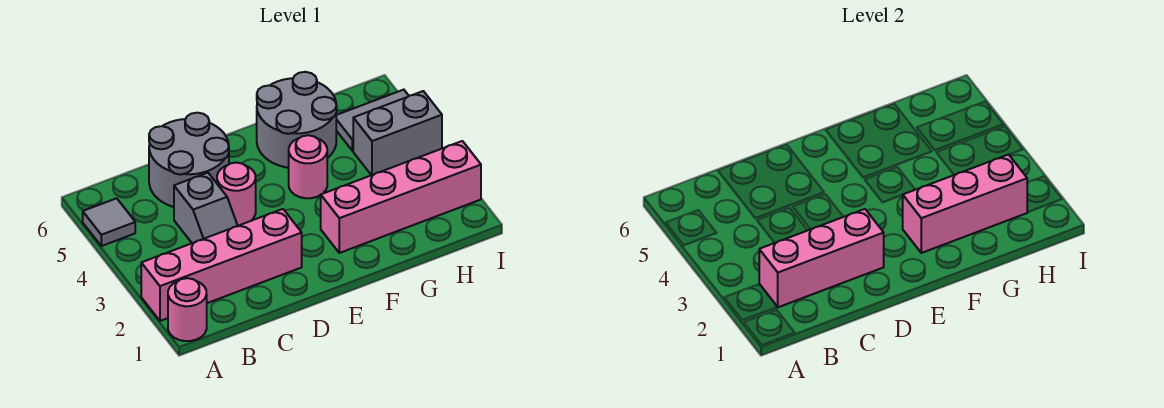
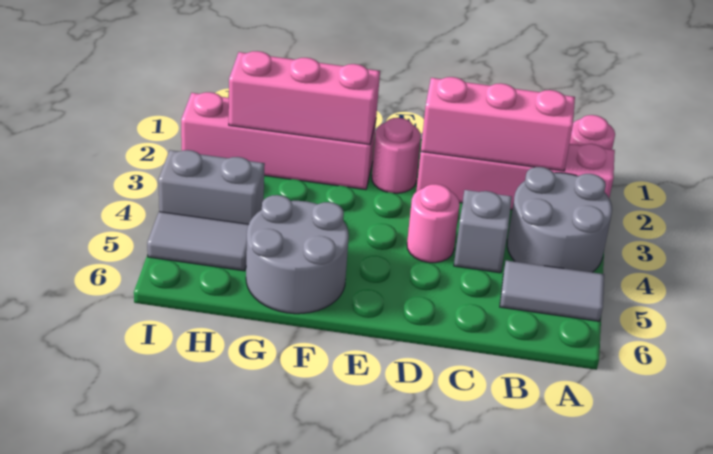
grey tile A5 level 1 -> grey tile A5:B5 level 1
grey round brick C5:D6 level 1 -> grey round brick A3:B4 level 1
pink round brick F4 level 1 -> pink round brick E2 level 1

